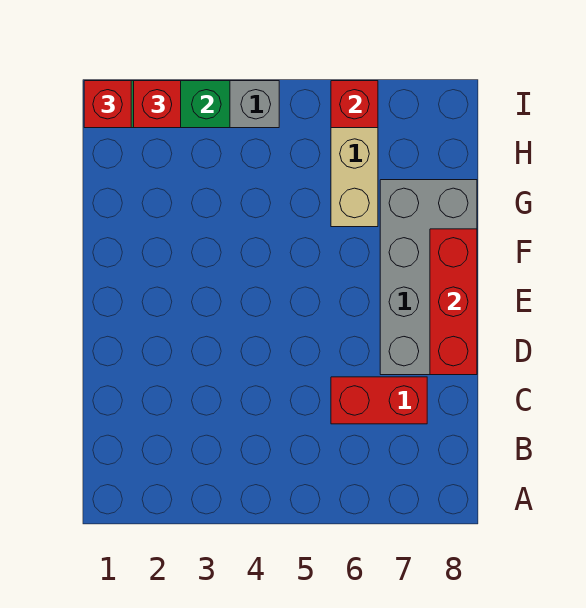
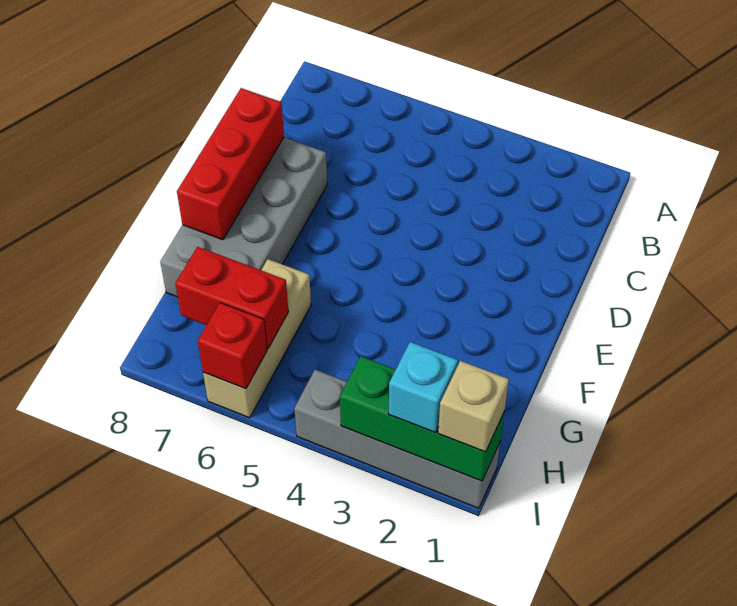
red brick C6:C7 level 1 -> red brick H6:H7 level 2
red brick I1 level 3 -> tan brick I1 level 3
red brick I2 level 3 -> cyan brick I2 level 3

